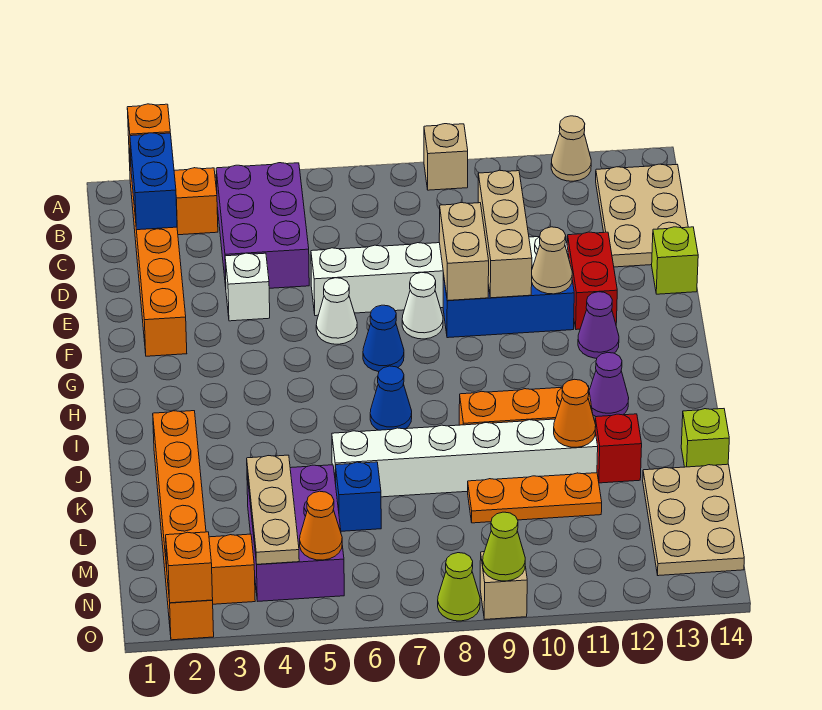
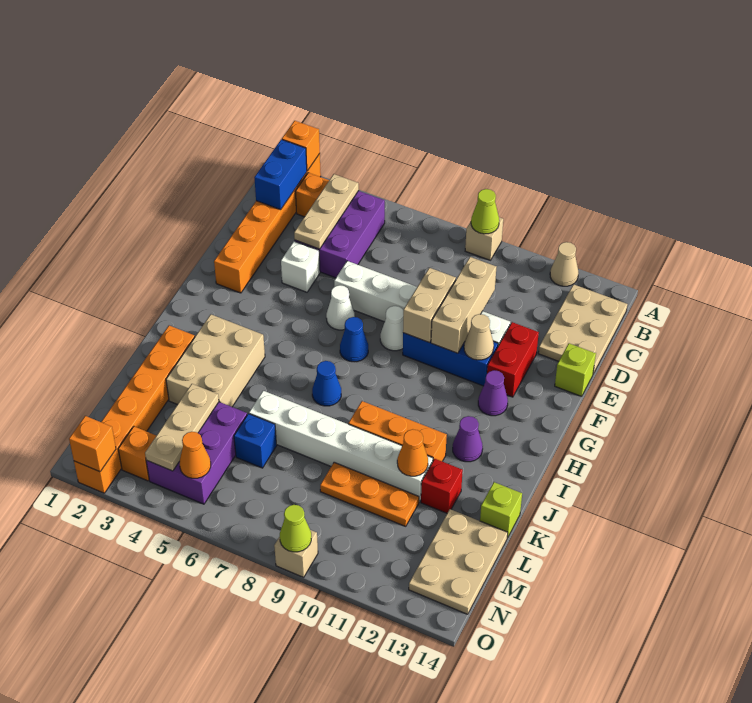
none -> tan plate B4:D4 level 2
none -> tan brick I3:K4 level 1
lime cone O8 level 1 -> lime cone A9 level 2

